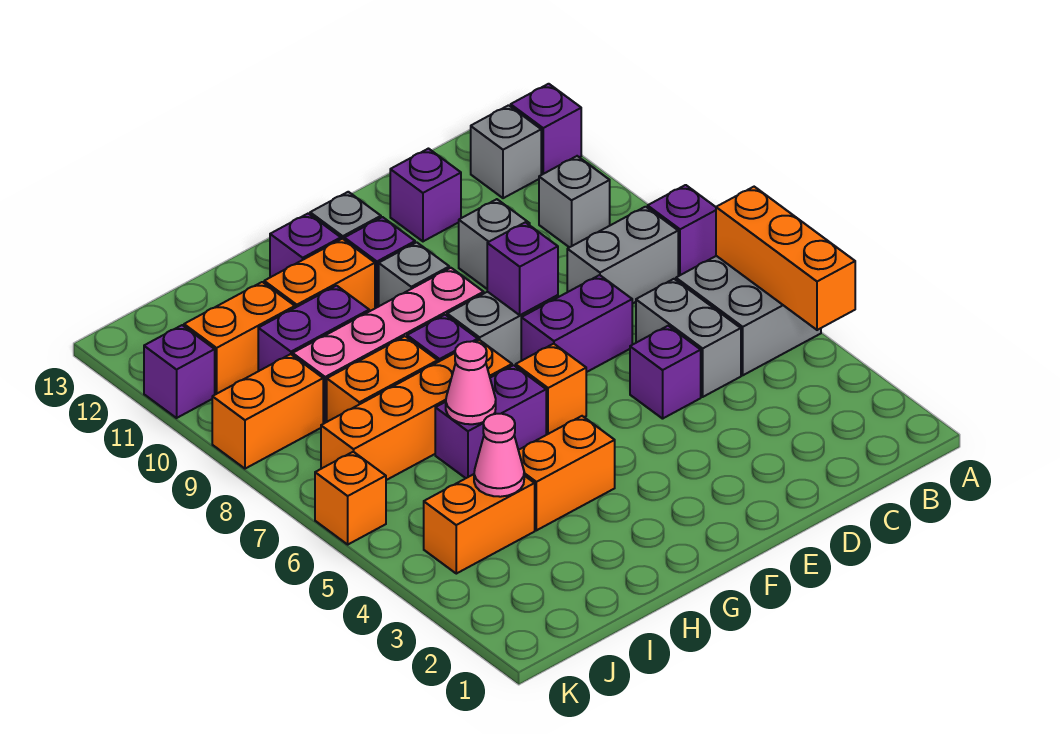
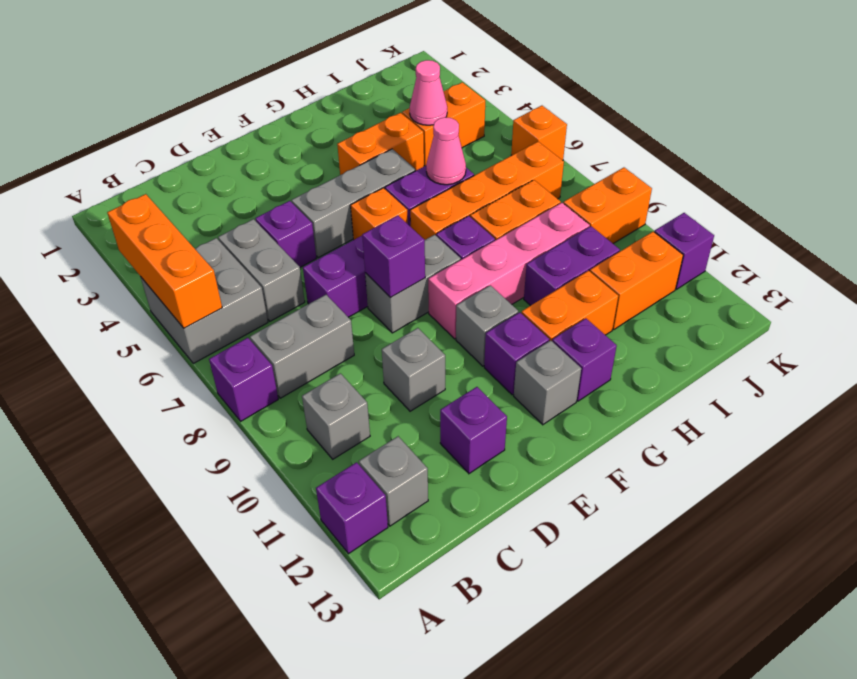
none -> grey brick E5:G5 level 1

